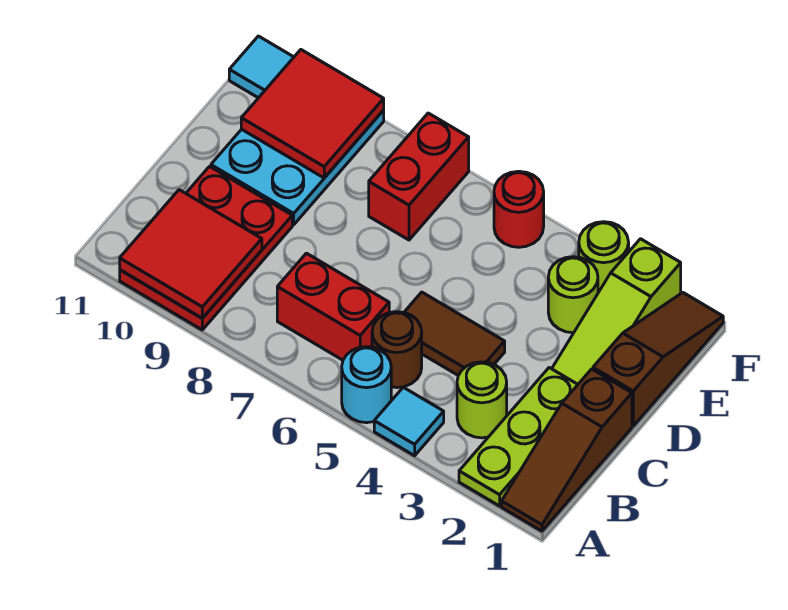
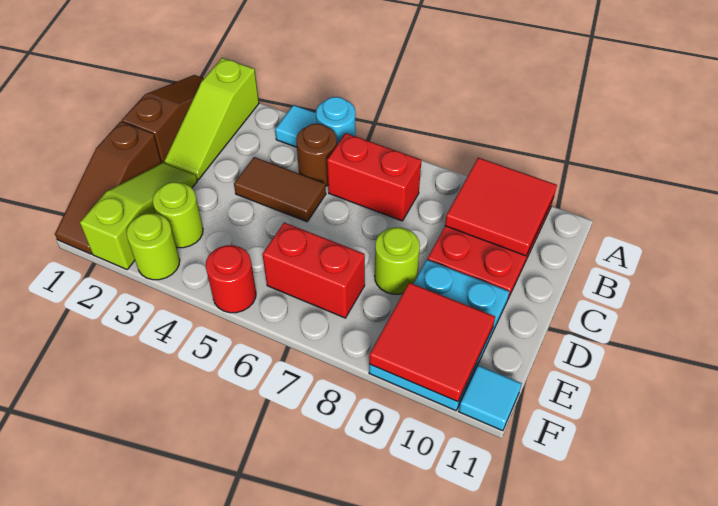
lime plate A2:C2 level 1 -> lime slope A2:C2 level 1 top A
lime round brick B3 level 1 -> lime round brick D8 level 1
red brick E7:F7 level 1 -> red brick E6:E7 level 1

